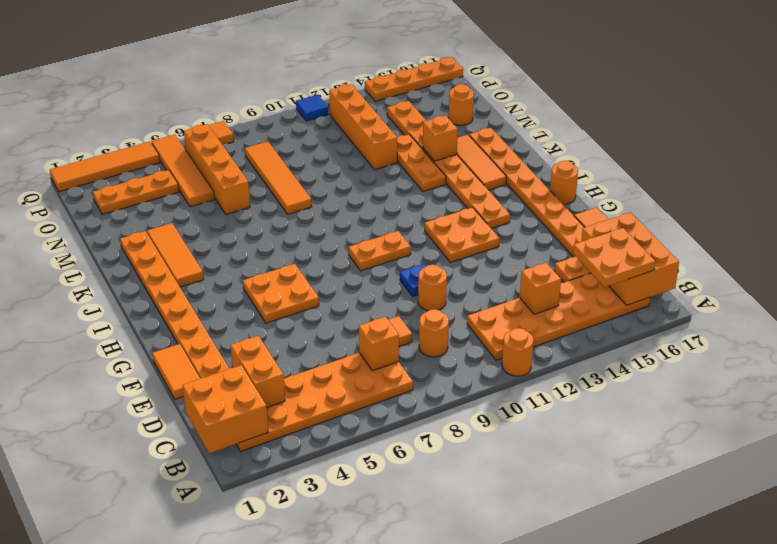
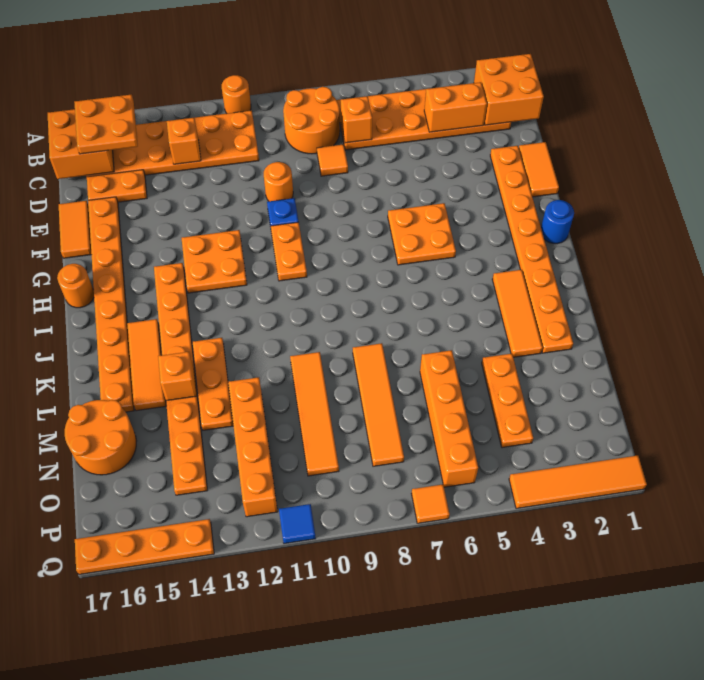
orange brick B16:D17 level 2 -> orange brick B16:C17 level 2
orange brick C3:D3 level 2 -> orange brick C3:C4 level 2
orange round brick C9 level 1 -> orange round brick B8:C9 level 1
none -> blue round brick H1 level 1
orange plate H9:H10 level 1 -> orange plate G10:H10 level 1
orange tile N5:Q5 level 1 -> orange tile L10:O10 level 1
orange round brick N16 level 1 -> orange round brick M16:N17 level 1
orange plate O2:O4 level 1 -> orange plate M4:O4 level 1

